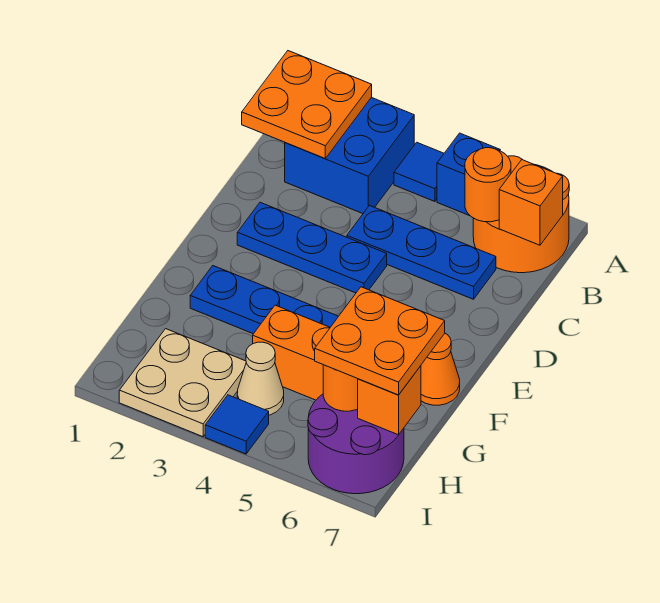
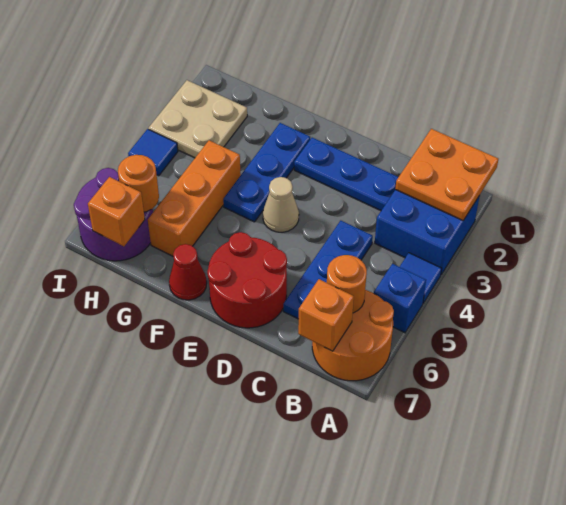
blue plate D2:D4 level 1 -> blue plate C2:E2 level 1
none -> red round brick D6:E7 level 1
orange cone F7 level 1 -> red cone F7 level 1
orange plate G6:H7 level 3 -> none
tan cone H4 level 1 -> tan cone E4 level 1

